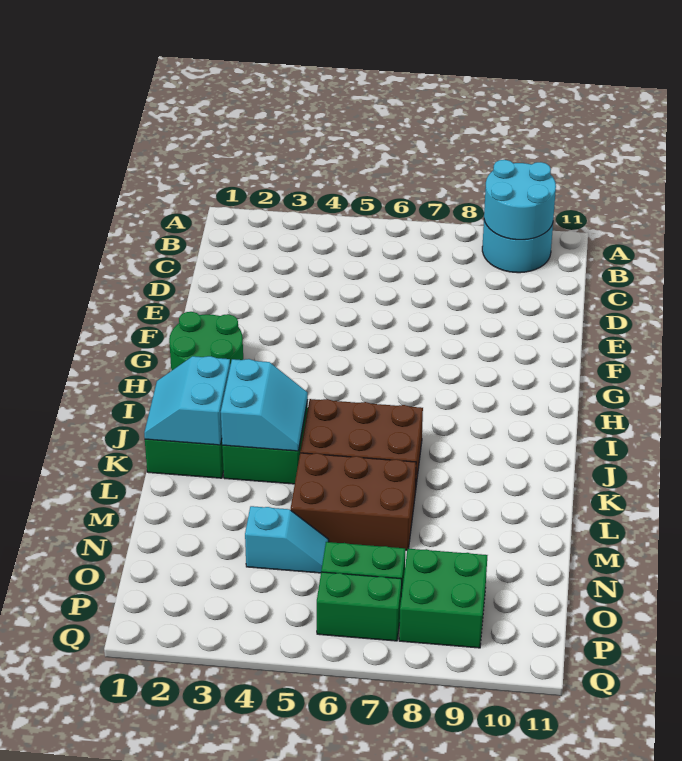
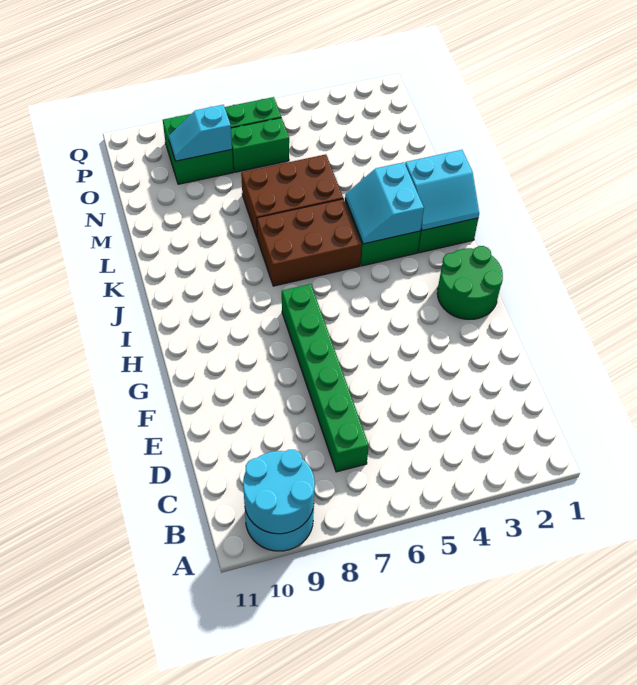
none -> green brick C7:H7 level 1
cyan slope J1:K2 level 2 top 2 -> cyan slope J1:K2 level 2 top K
cyan slope N4:N5 level 1 top 4 -> cyan slope O8:O9 level 2 top 8

